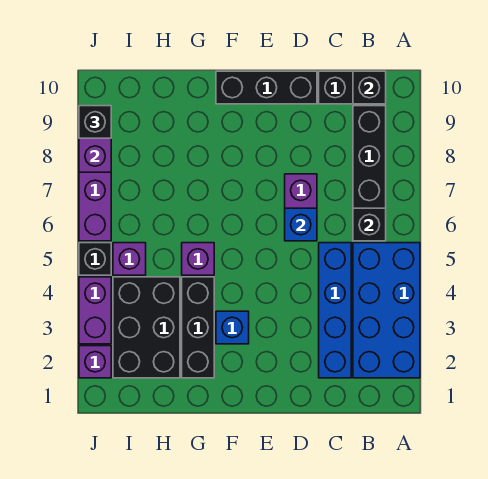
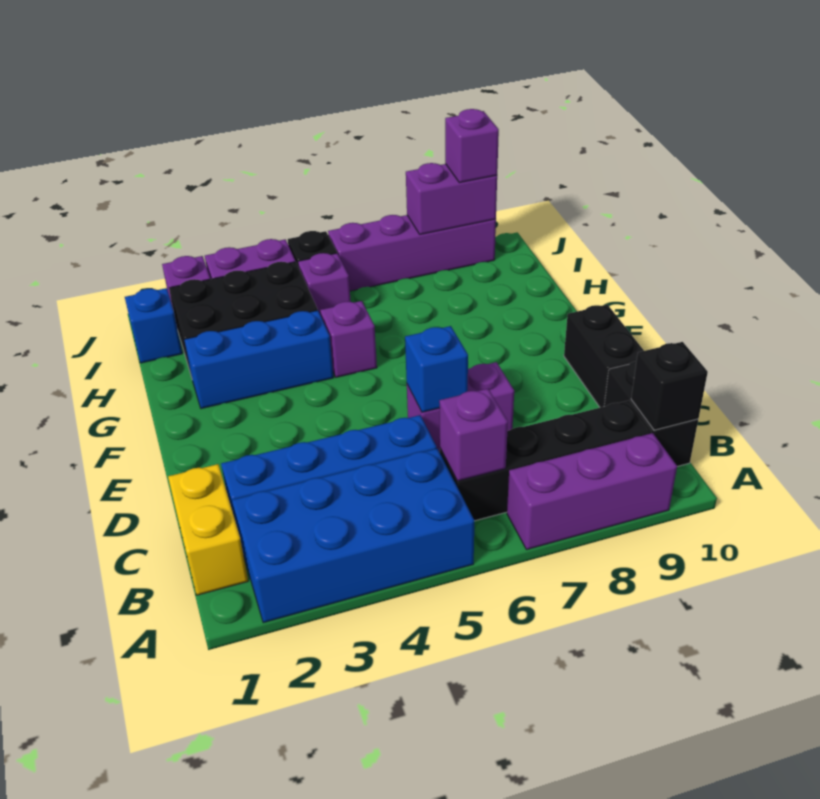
none -> purple brick A7:A9 level 1
none -> yellow brick B1:C1 level 1
black brick B6 level 2 -> purple brick B6 level 2
black brick D10:F10 level 1 -> black brick D10:E10 level 1
blue brick F3 level 1 -> blue brick I1 level 1
black brick G2:G4 level 1 -> blue brick G2:G4 level 1
black brick J9 level 3 -> purple brick J9 level 3

